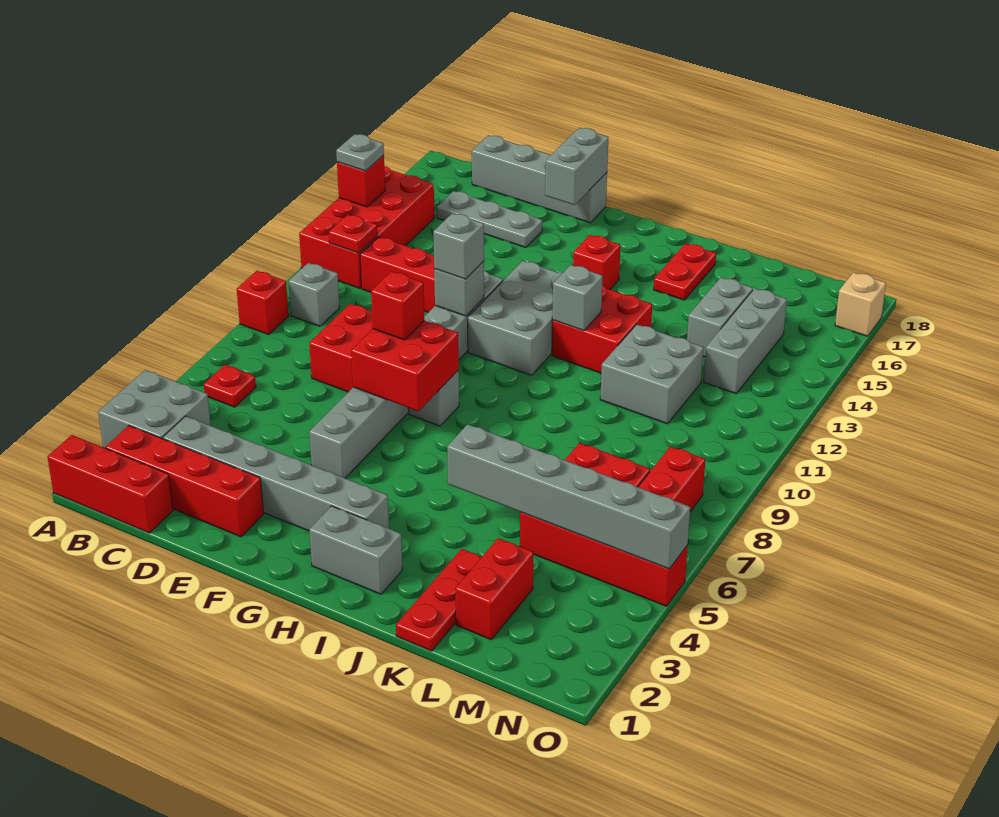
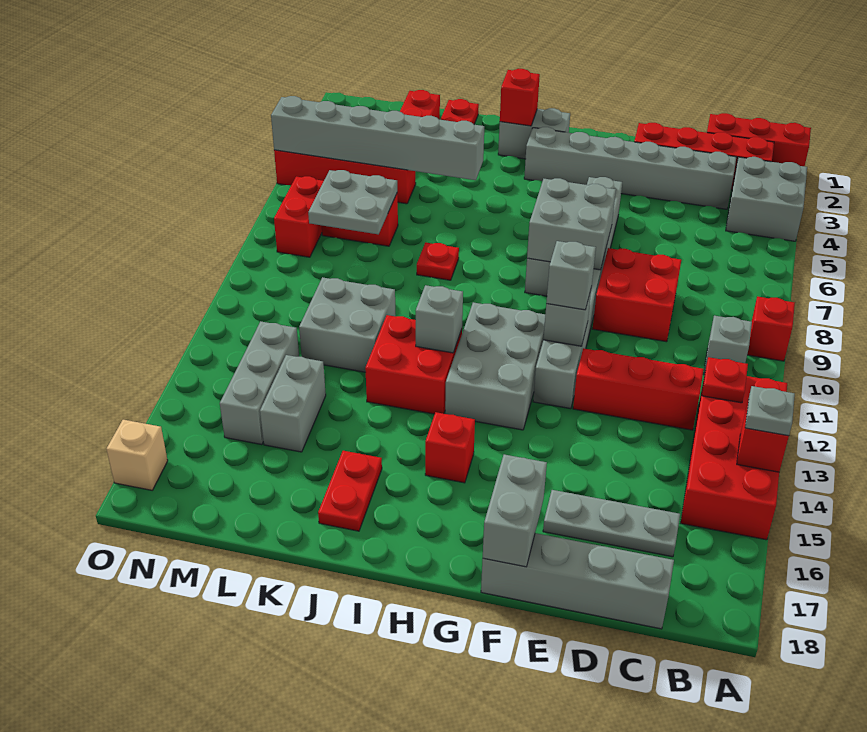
red plate B6 level 1 -> red plate J8 level 1
red brick F7:G8 level 2 -> grey brick F7:G8 level 2
red brick F8 level 3 -> red brick I2 level 2
none -> grey plate L7:M8 level 2

